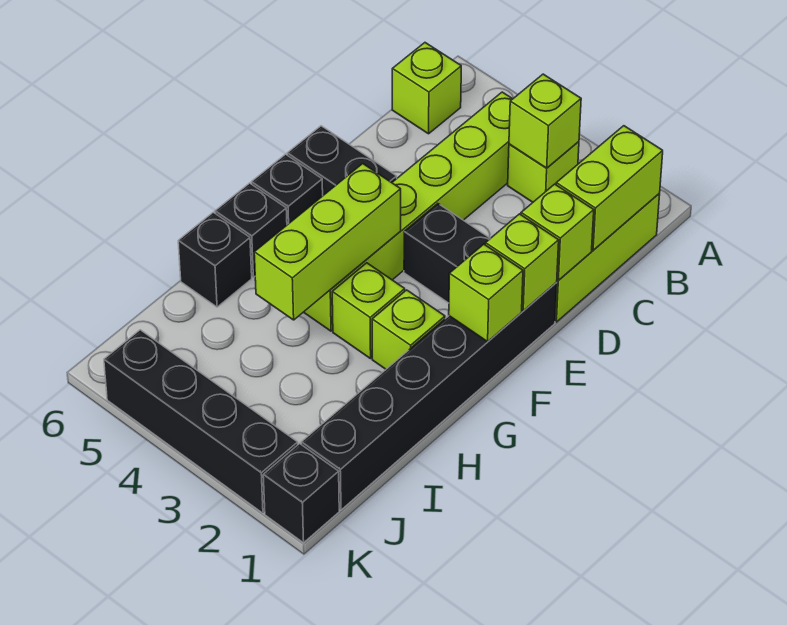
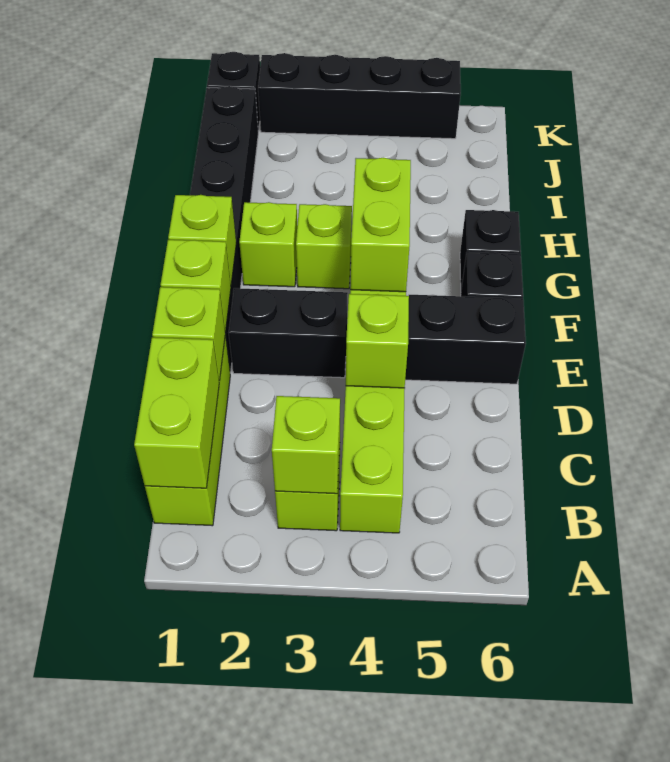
lime brick B6 level 1 -> lime brick D4 level 2
lime brick F4:H4 level 2 -> lime brick F4:G4 level 2
black brick H6 level 1 -> none

